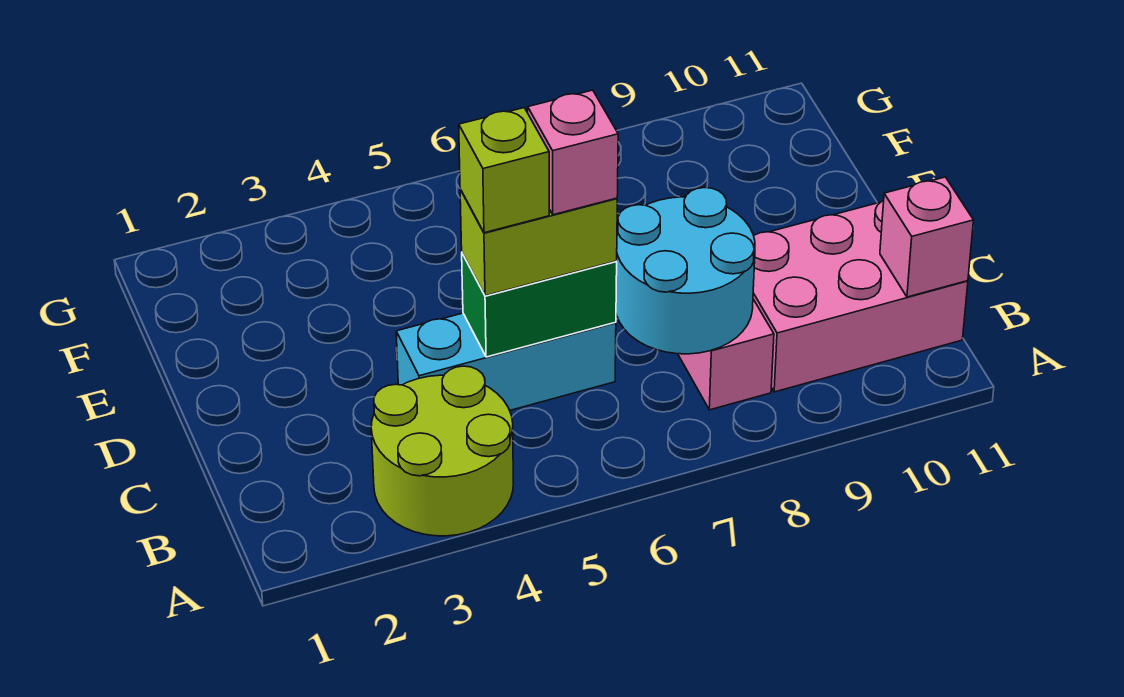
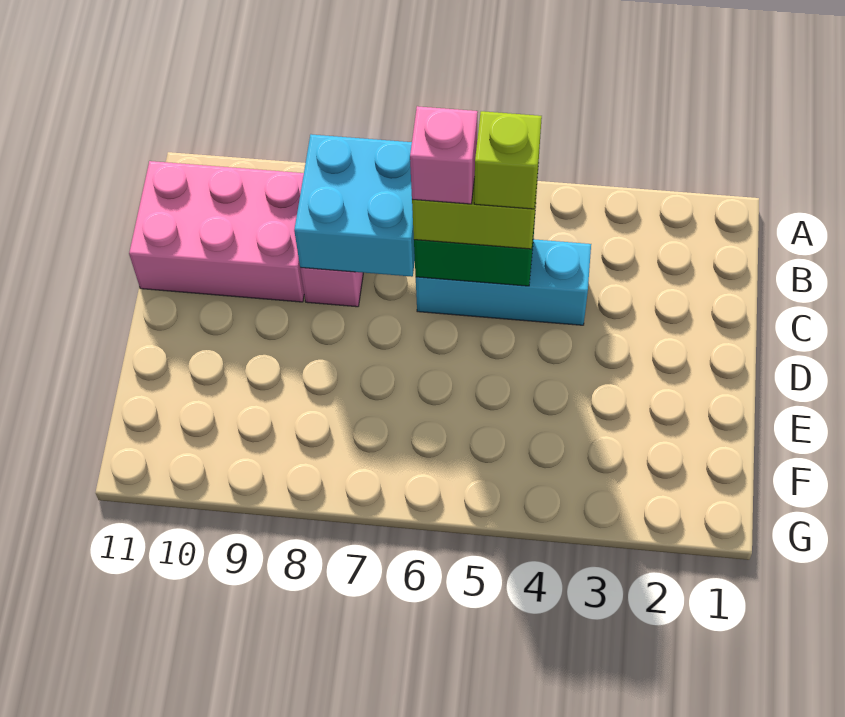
lime round brick A3:B4 level 1 -> none
cyan round brick B7:C8 level 2 -> cyan brick B7:C8 level 2
pink brick B11 level 2 -> none

